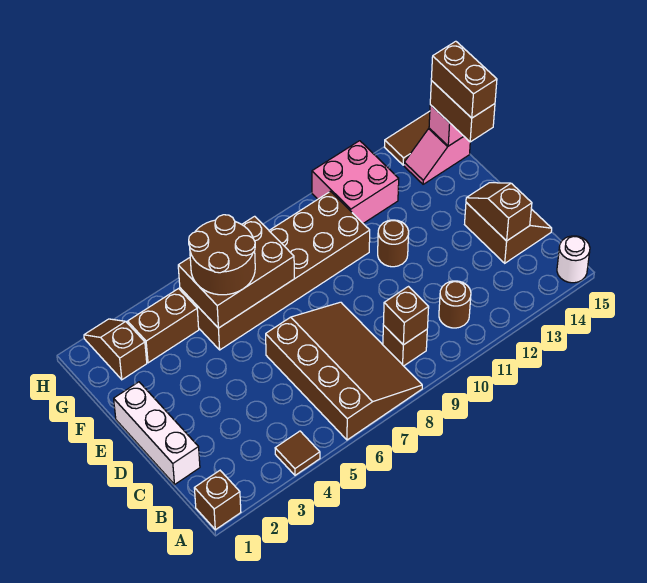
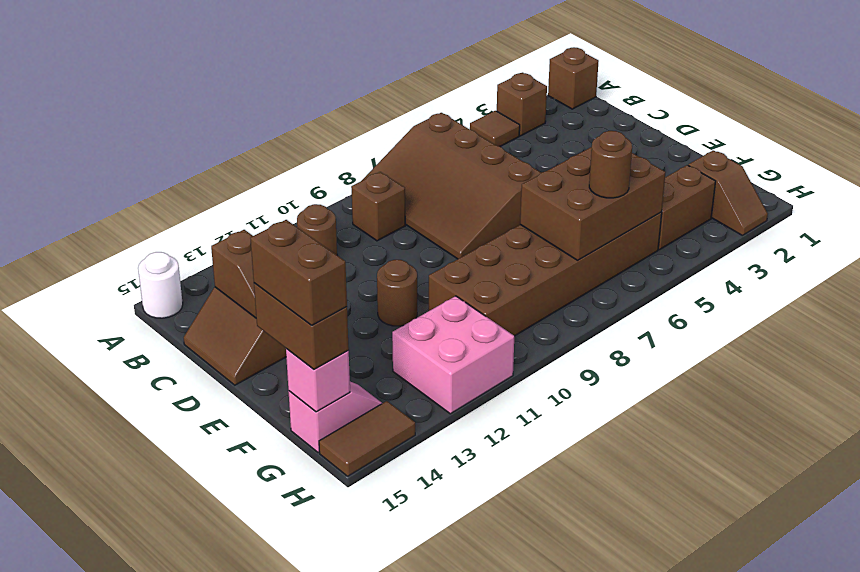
brown brick B9 level 2 -> brown brick A3 level 1
white brick C1:E1 level 1 -> none
brown round brick F5:G6 level 3 -> brown round brick G6 level 3

